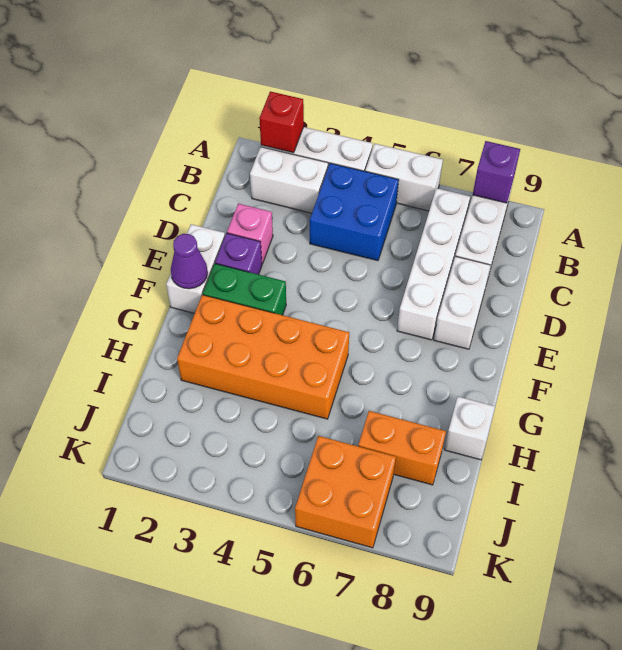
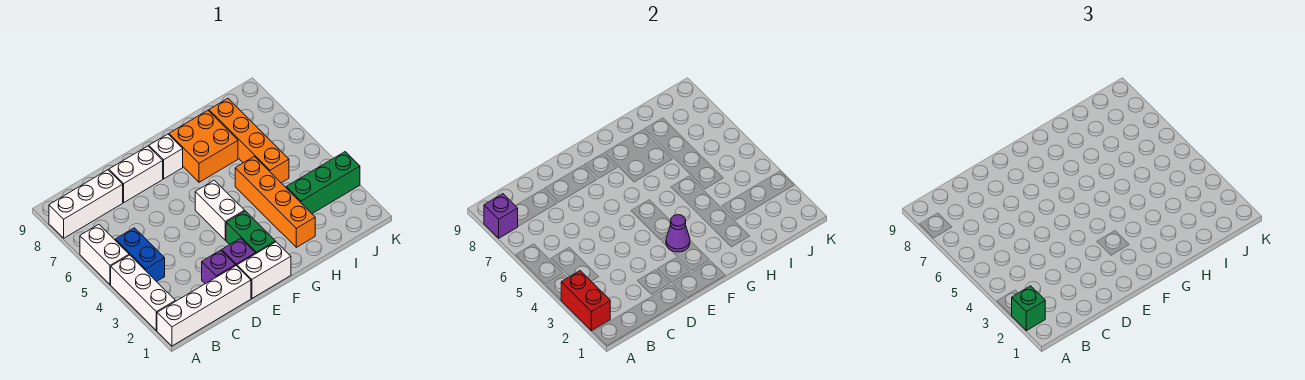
red brick A2 level 2 -> red brick A2:A3 level 2
none -> green brick A2 level 3
white brick B2:B3 level 1 -> white brick F4:F5 level 1
blue brick B4:C5 level 1 -> blue brick B4:B5 level 1
white brick B7:E7 level 1 -> white brick A1:D1 level 1
pink brick D2 level 1 -> purple brick D2 level 1
purple cone F1 level 2 -> purple cone F3 level 2
orange brick G2:H5 level 1 -> orange brick H2:H5 level 1
white brick H9 level 1 -> white brick F8 level 1
none -> green brick I3:K3 level 1
orange brick I7:I8 level 1 -> orange brick I5:I8 level 1
orange brick J6:K7 level 1 -> orange brick G7:H8 level 1

